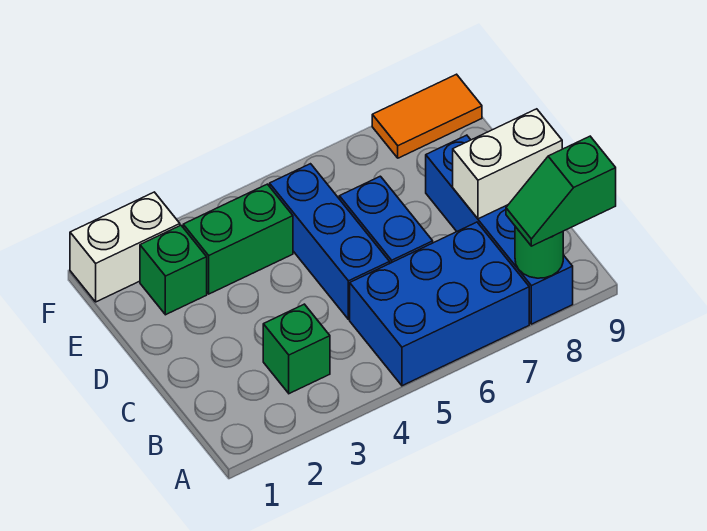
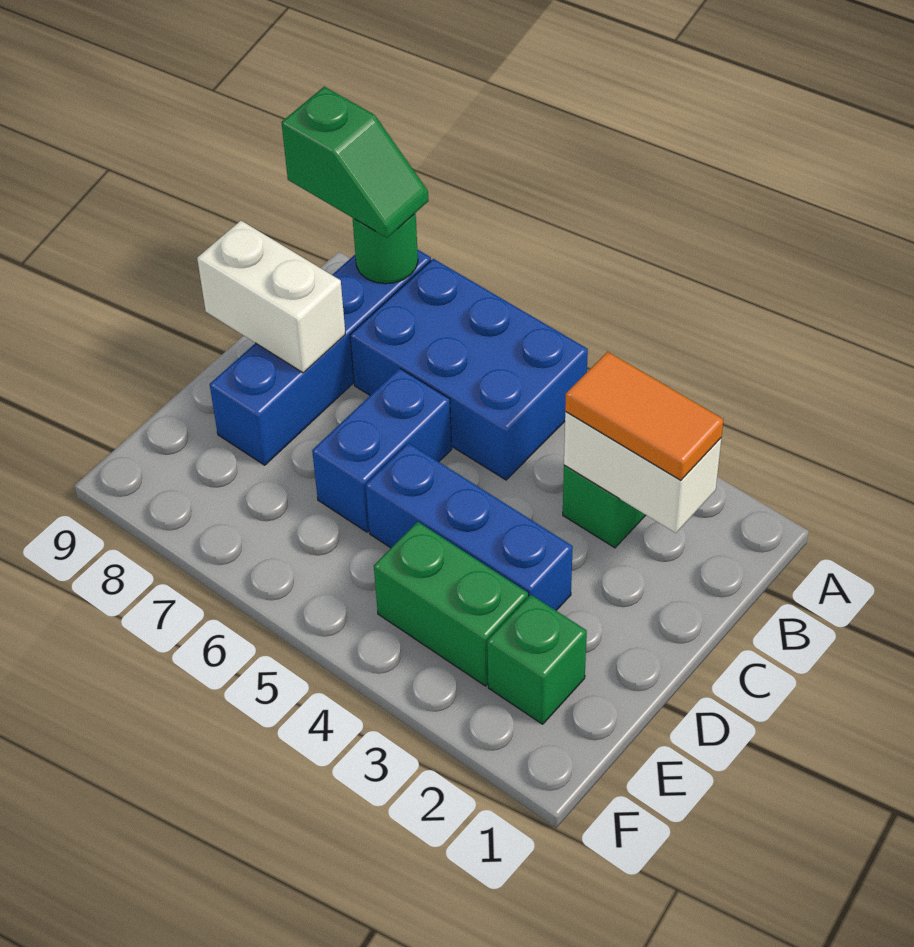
blue brick C5:E5 level 1 -> blue brick D3:D5 level 1
white brick F1:F2 level 1 -> white brick B2:B3 level 2
orange tile F8:F9 level 1 -> orange tile B2:B3 level 3

